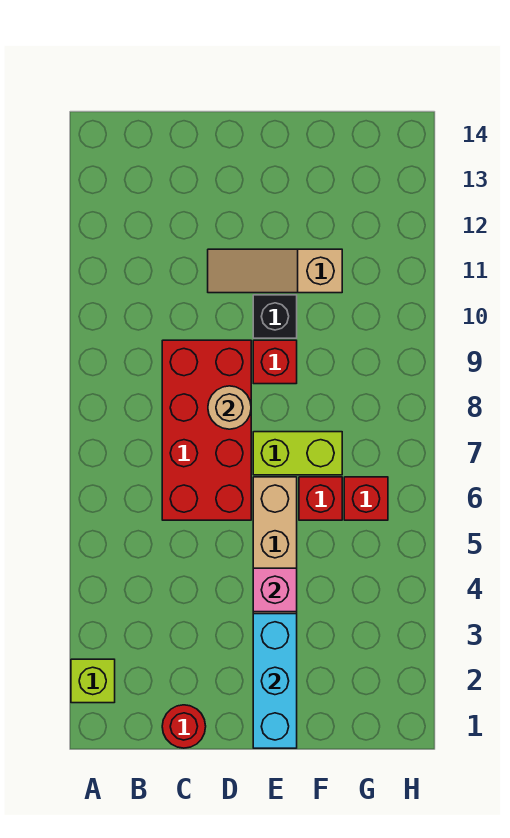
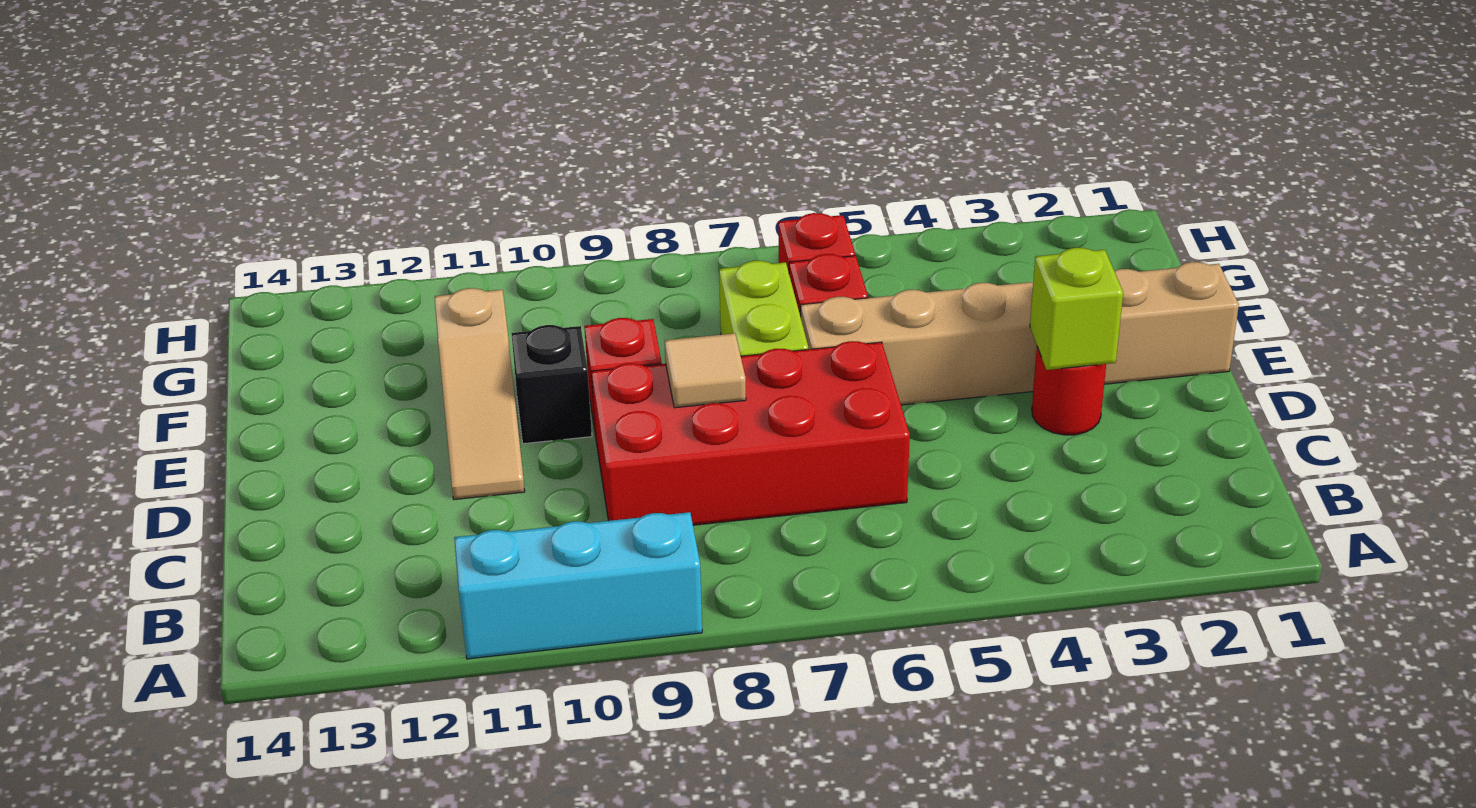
lime brick A2 level 1 -> lime brick D3 level 2
red round brick C1 level 1 -> red round brick D3 level 1
tan round brick D8 level 2 -> tan tile D8 level 2
cyan brick E1:E3 level 2 -> cyan brick A9:A11 level 1
pink brick E4 level 2 -> none

